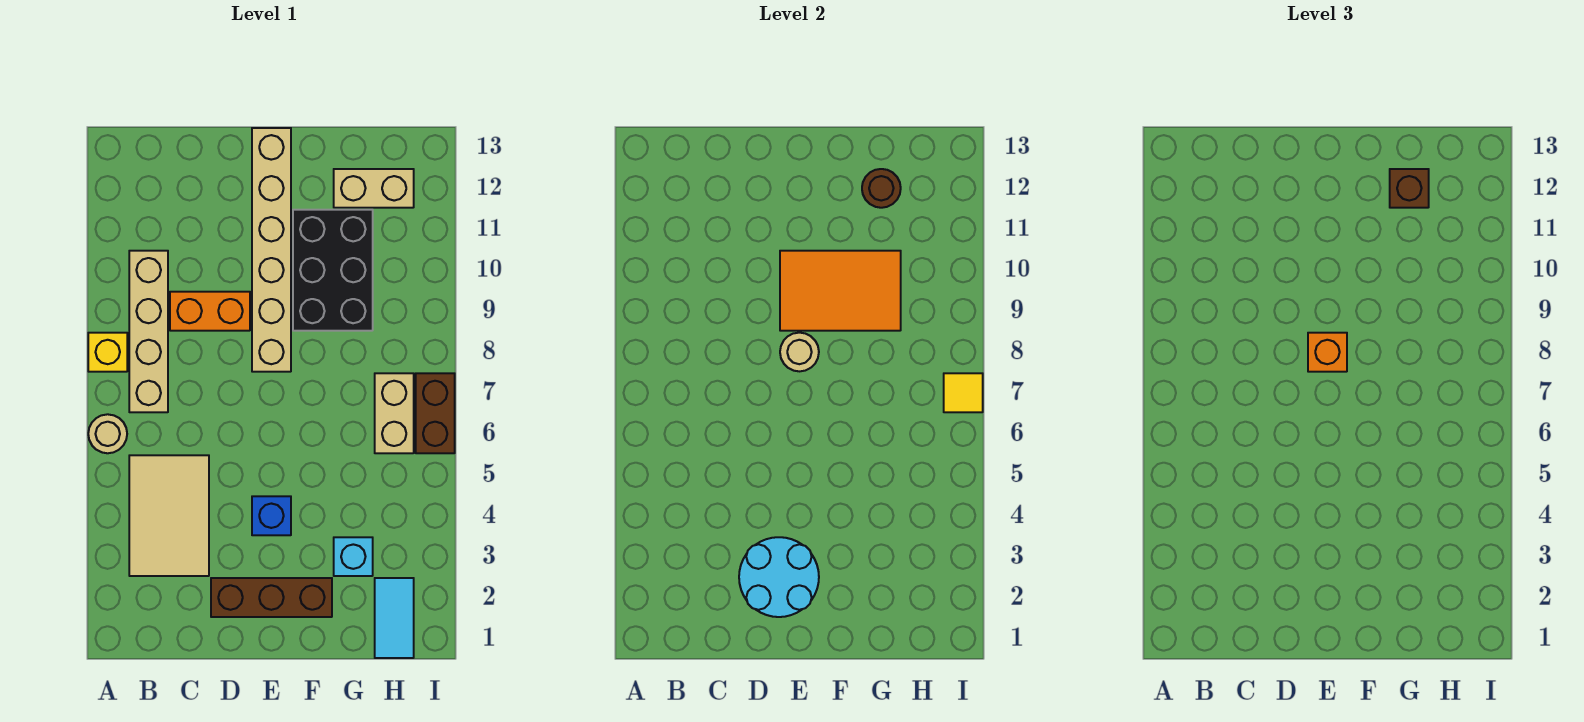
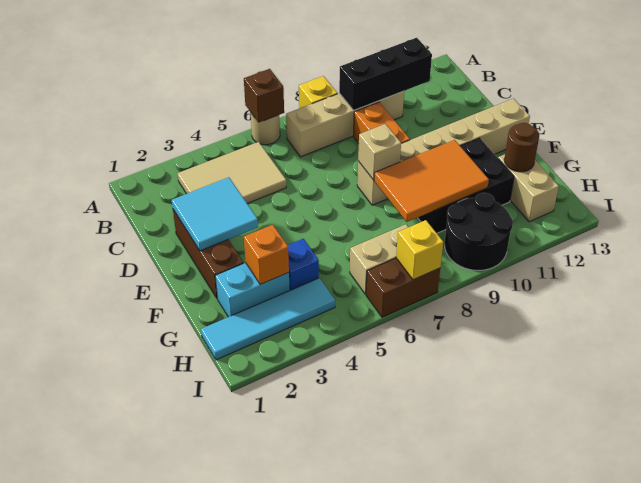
none -> black brick B9:B11 level 2
cyan round brick D2:E3 level 2 -> cyan tile D2:E3 level 2
blue brick E4 level 1 -> blue brick G4 level 1
tan round brick E8 level 2 -> tan brick E8 level 2
orange brick E8 level 3 -> orange brick G3 level 2
orange tile E9:G10 level 2 -> orange tile F8:G10 level 2
cyan brick G3 level 1 -> cyan brick G2:G3 level 1
brown brick G12 level 3 -> brown brick A6 level 2
cyan tile H1:H2 level 1 -> cyan tile H1:H4 level 1
none -> black round brick H9:I10 level 1
yellow tile I7 level 2 -> yellow brick I7 level 2

